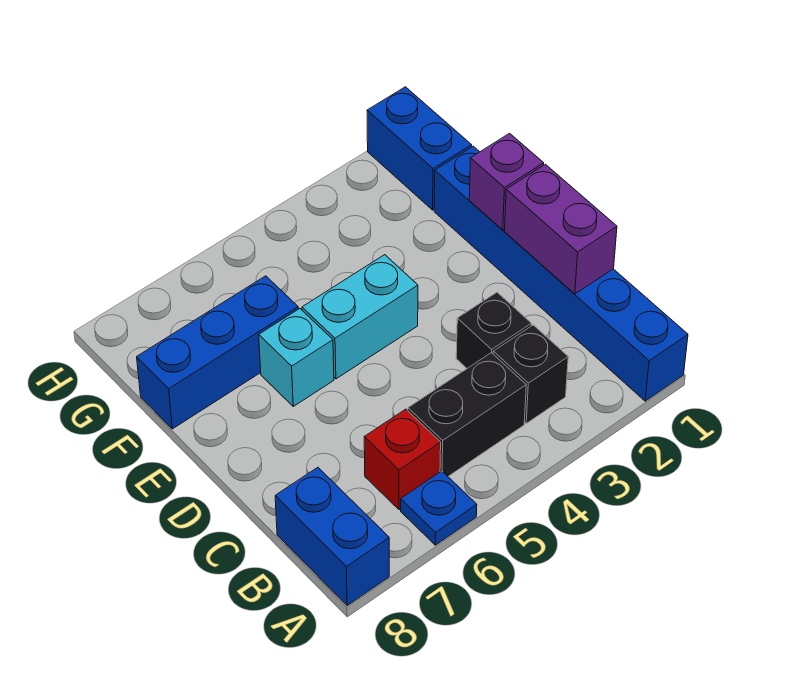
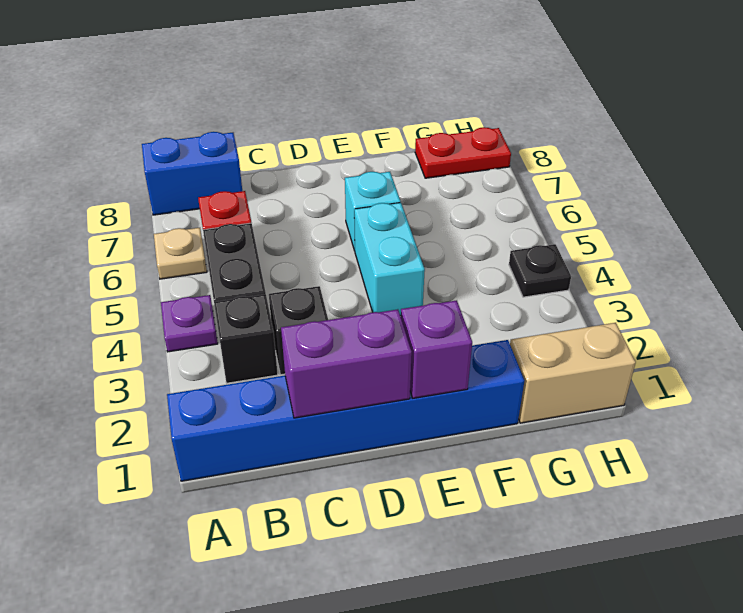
none -> purple plate A4 level 1
blue plate A6 level 1 -> tan plate A6 level 1
blue brick F6:F8 level 1 -> none
blue brick G1:H1 level 1 -> tan brick G1:H1 level 1
none -> red plate G8:H8 level 1
none -> black plate H4 level 1

